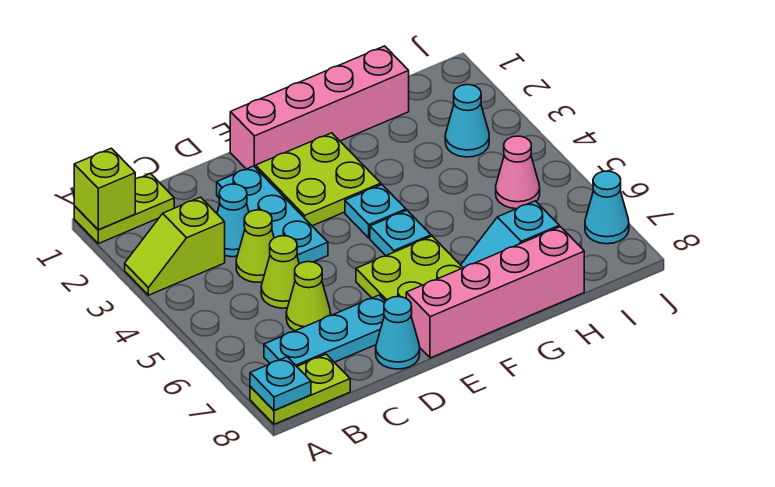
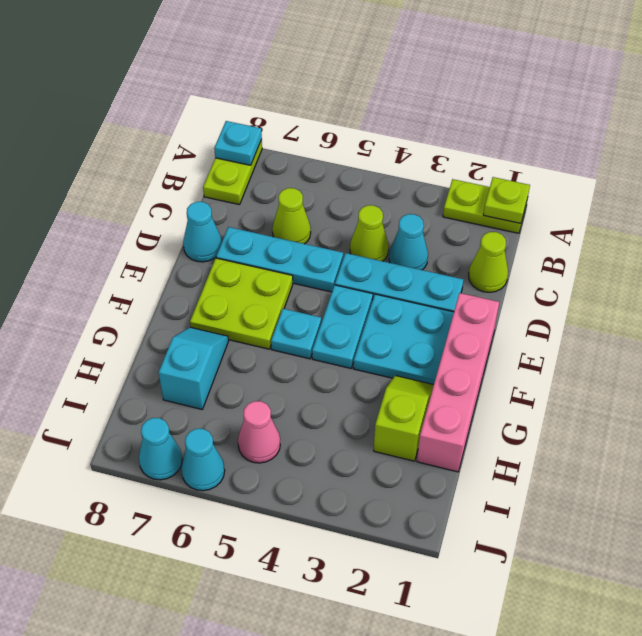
lime plate A1:B1 level 1 -> lime plate A1:A2 level 1
lime brick A1 level 2 -> lime plate A1 level 2
lime slope A3:B3 level 1 top B -> lime slope G2:H2 level 1 top H
cyan plate B7:D7 level 1 -> cyan plate D5:D7 level 1
lime cone C5 level 1 -> lime cone C1 level 1
lime plate E2:F3 level 1 -> cyan plate E2:F3 level 1
pink brick E8:H8 level 1 -> none
cyan plate F4 level 1 -> cyan plate E4:F4 level 1
cyan cone I3 level 1 -> cyan cone J6 level 1

